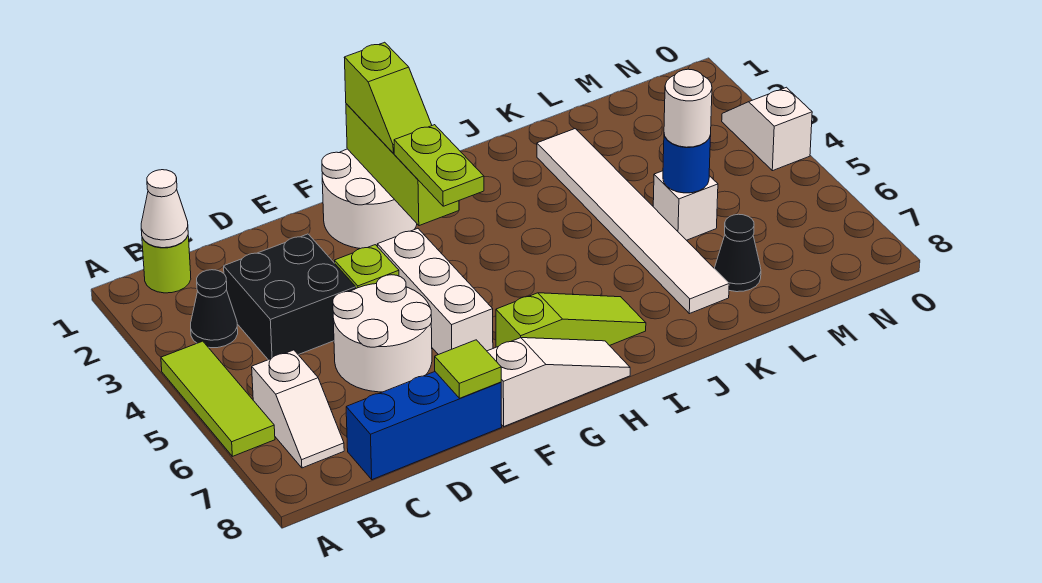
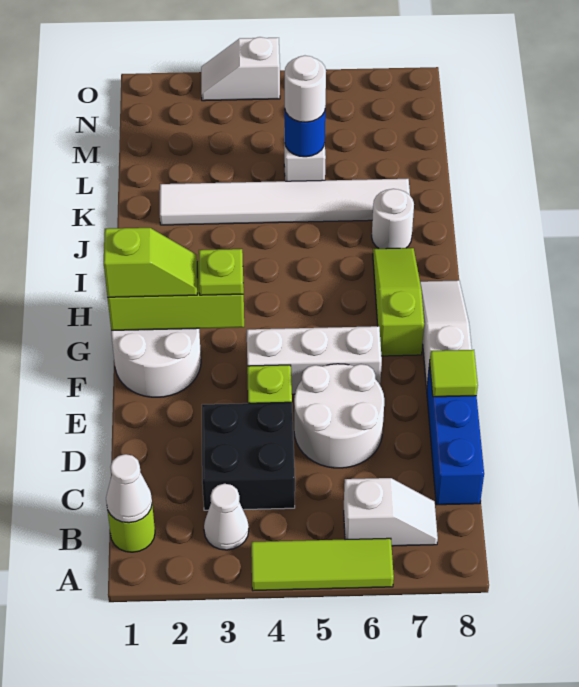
black cone B3 level 1 -> white cone B3 level 1
lime plate G3:G4 level 3 -> lime plate G3 level 3
none -> white round brick J7 level 1
black cone L7 level 1 -> none

